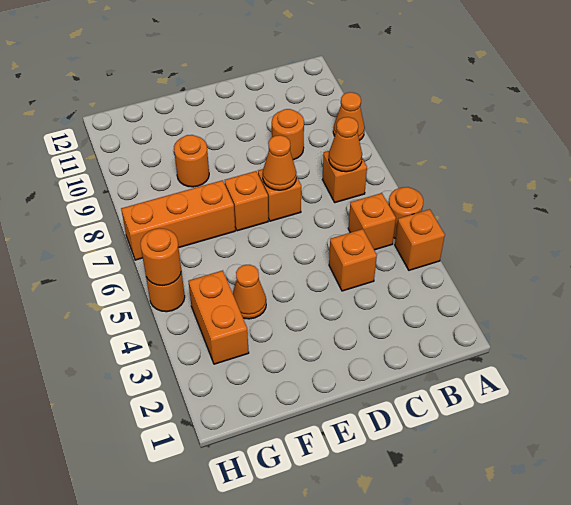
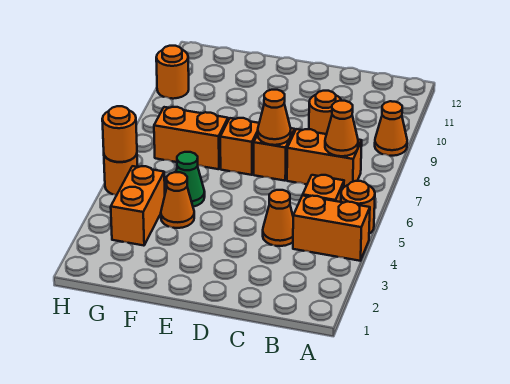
orange brick A4 level 1 -> orange brick A4:B4 level 1
orange brick B7 level 1 -> orange brick B7:C7 level 1
orange brick C4 level 1 -> orange cone C4 level 1
none -> green cone F5 level 1
orange brick F7:H7 level 1 -> orange brick F7:G7 level 1
orange round brick F9 level 1 -> orange round brick H10 level 1

